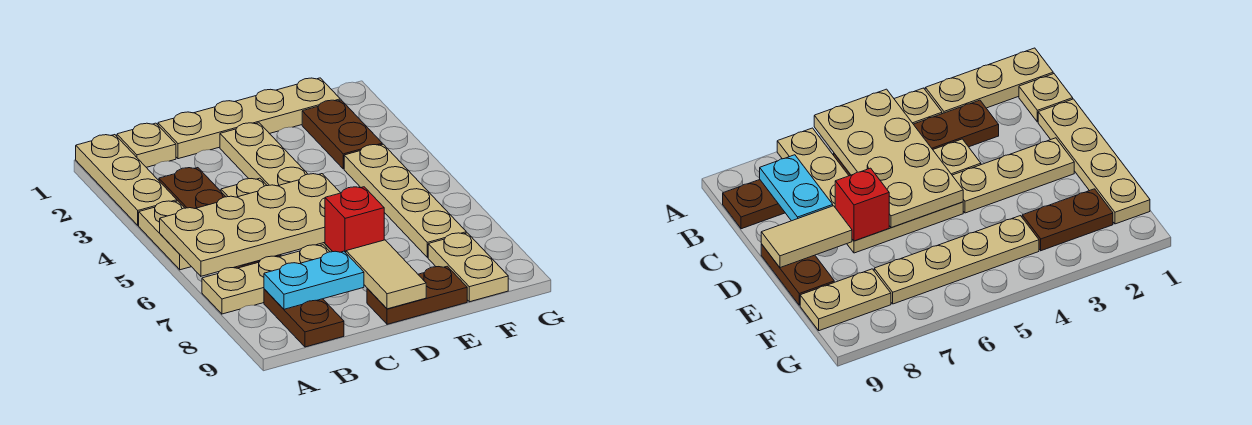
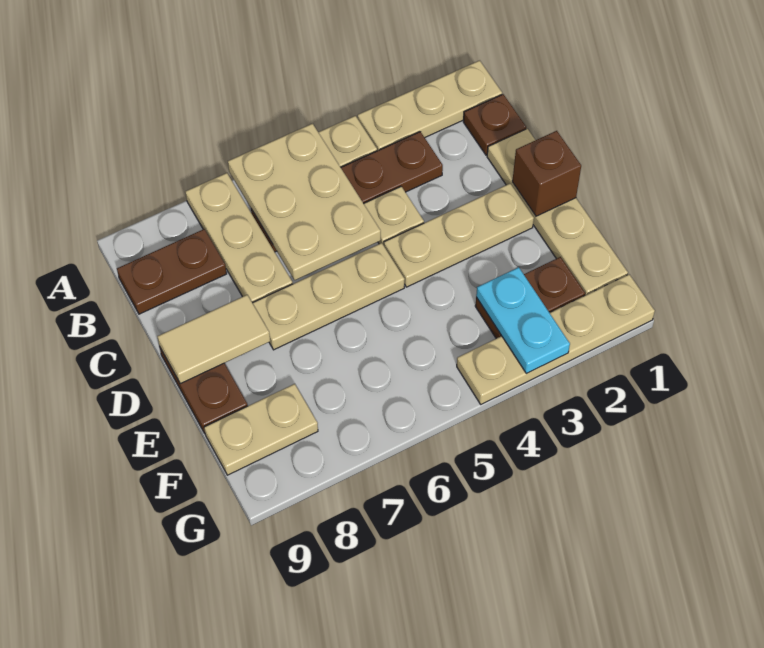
tan plate A5:D6 level 2 -> tan plate A5:C6 level 2
tan plate B1 level 1 -> brown plate B1 level 1
cyan plate B8:C8 level 2 -> cyan plate F3:G3 level 2
none -> brown brick D1 level 2
red brick D7 level 2 -> none
tan plate F4:F7 level 1 -> tan plate G1:G4 level 1

